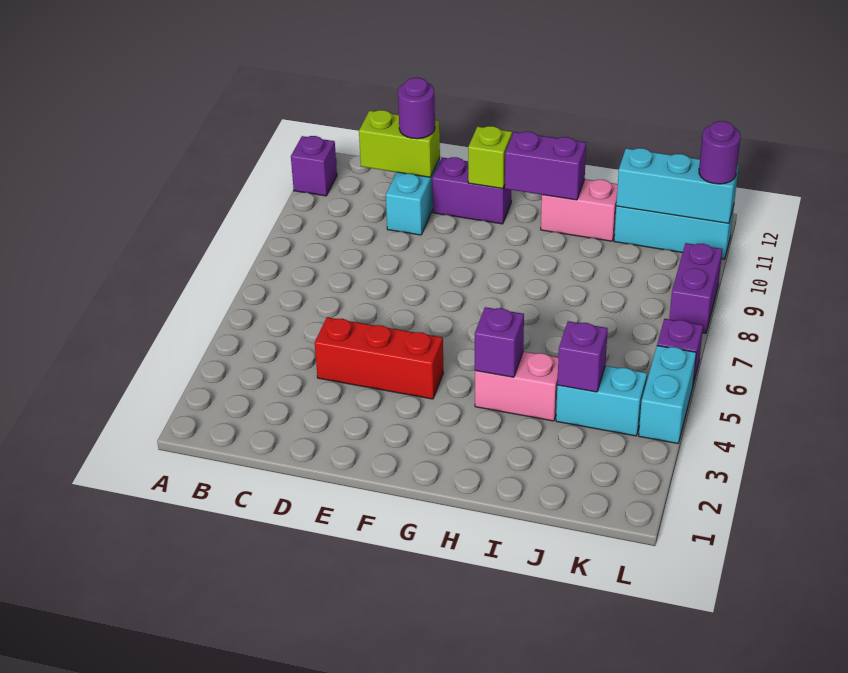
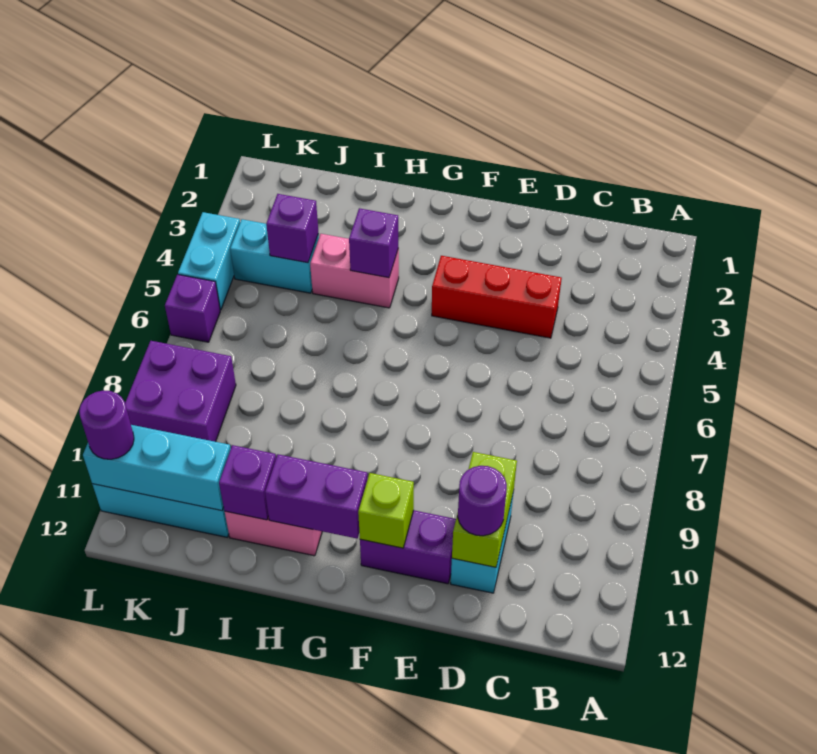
purple brick A11 level 1 -> purple brick I11 level 2
lime brick C11:D11 level 2 -> lime brick D10:D11 level 2
purple brick L8:L9 level 1 -> purple brick K8:L9 level 1

